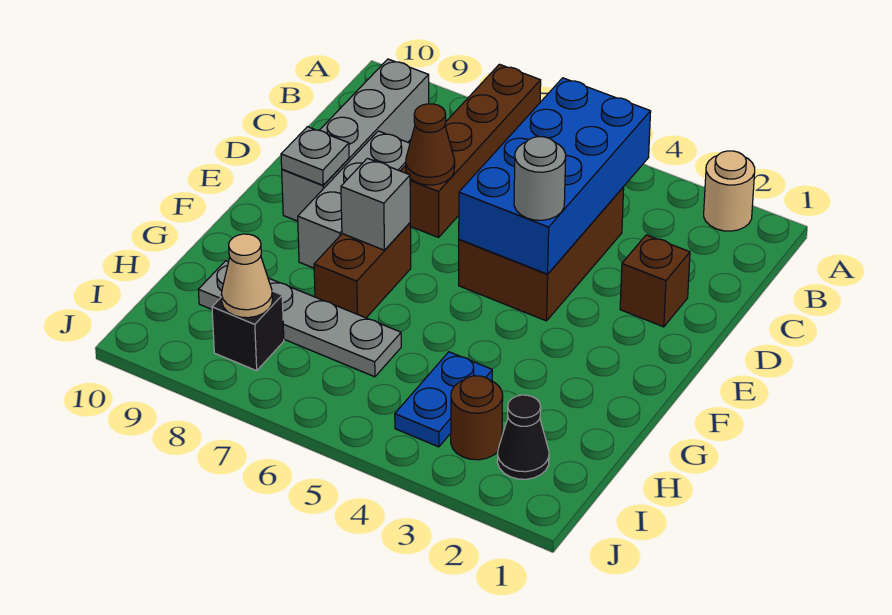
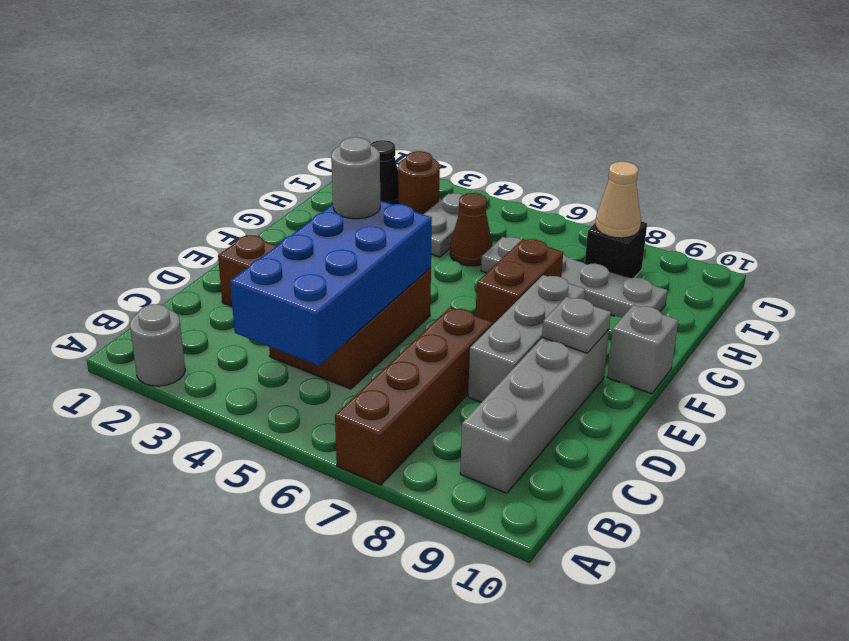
tan round brick A2 level 1 -> grey round brick A2 level 1
brown cone D7 level 2 -> brown cone H5 level 1
grey brick F7 level 2 -> grey brick F10 level 1
blue plate H4:I4 level 1 -> grey plate H4:I4 level 1

